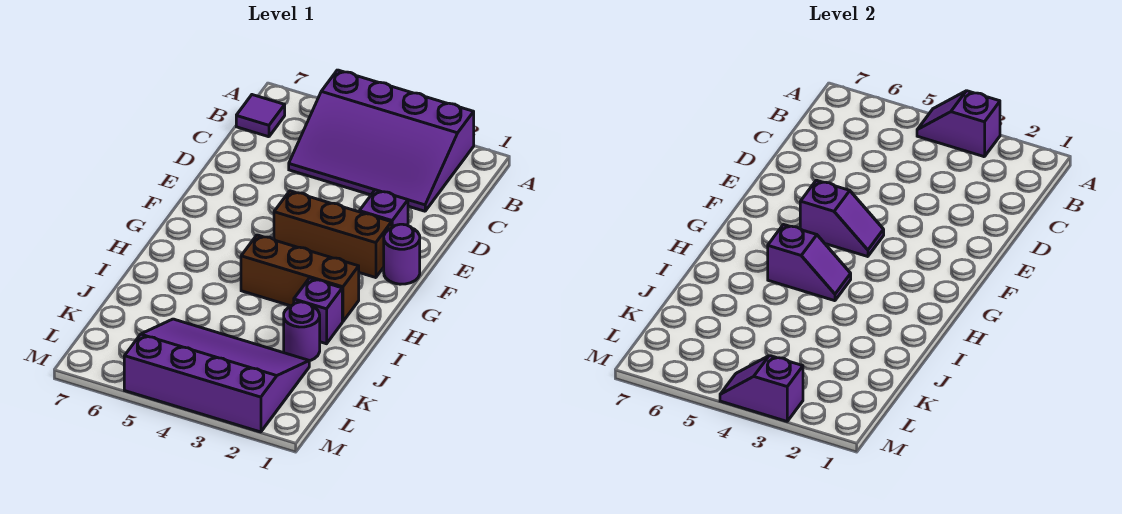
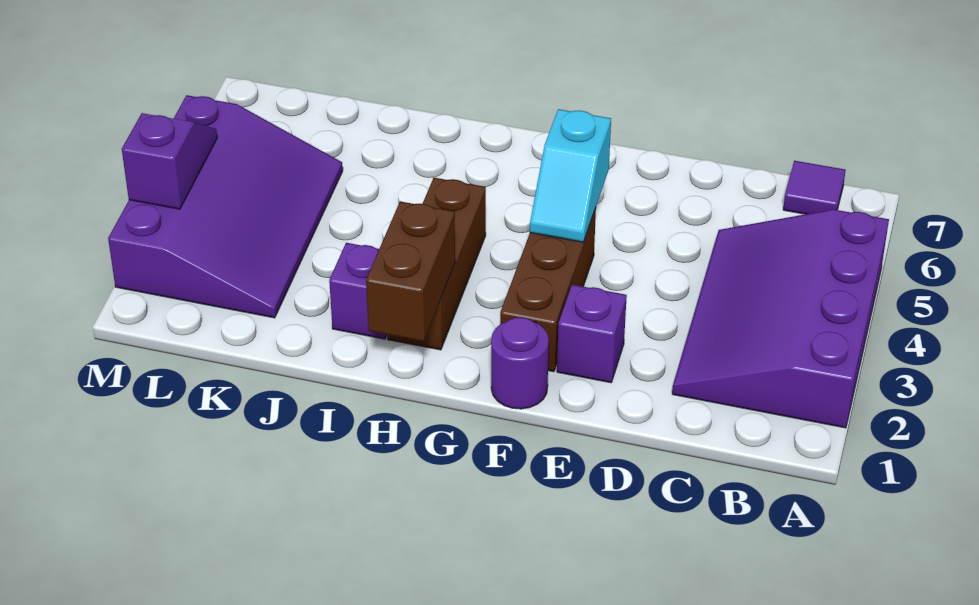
purple slope A3:A4 level 2 top 3 -> none
purple slope F4:F5 level 2 top 5 -> cyan slope F4:F5 level 2 top 5
none -> brown brick H1:H2 level 2
purple slope H4:H5 level 2 top 5 -> none
purple round brick J2 level 1 -> none

